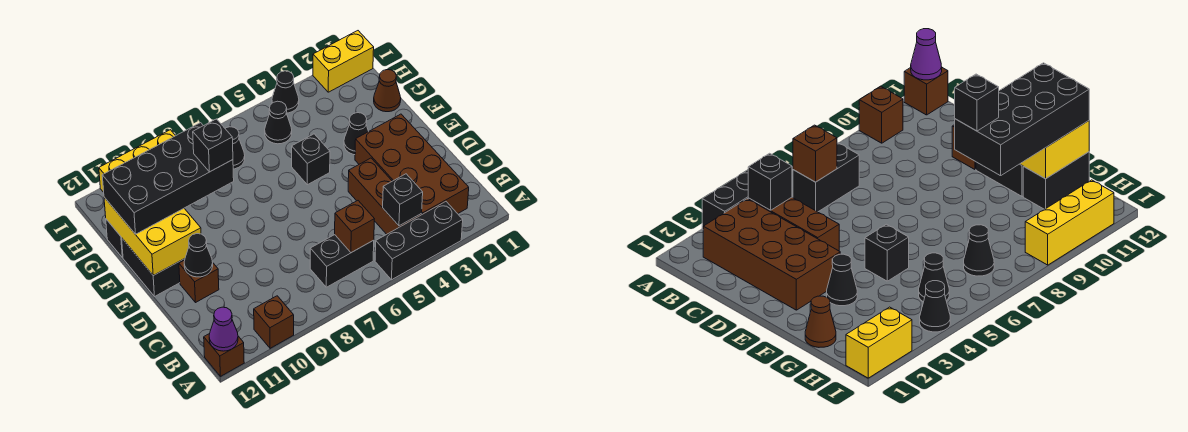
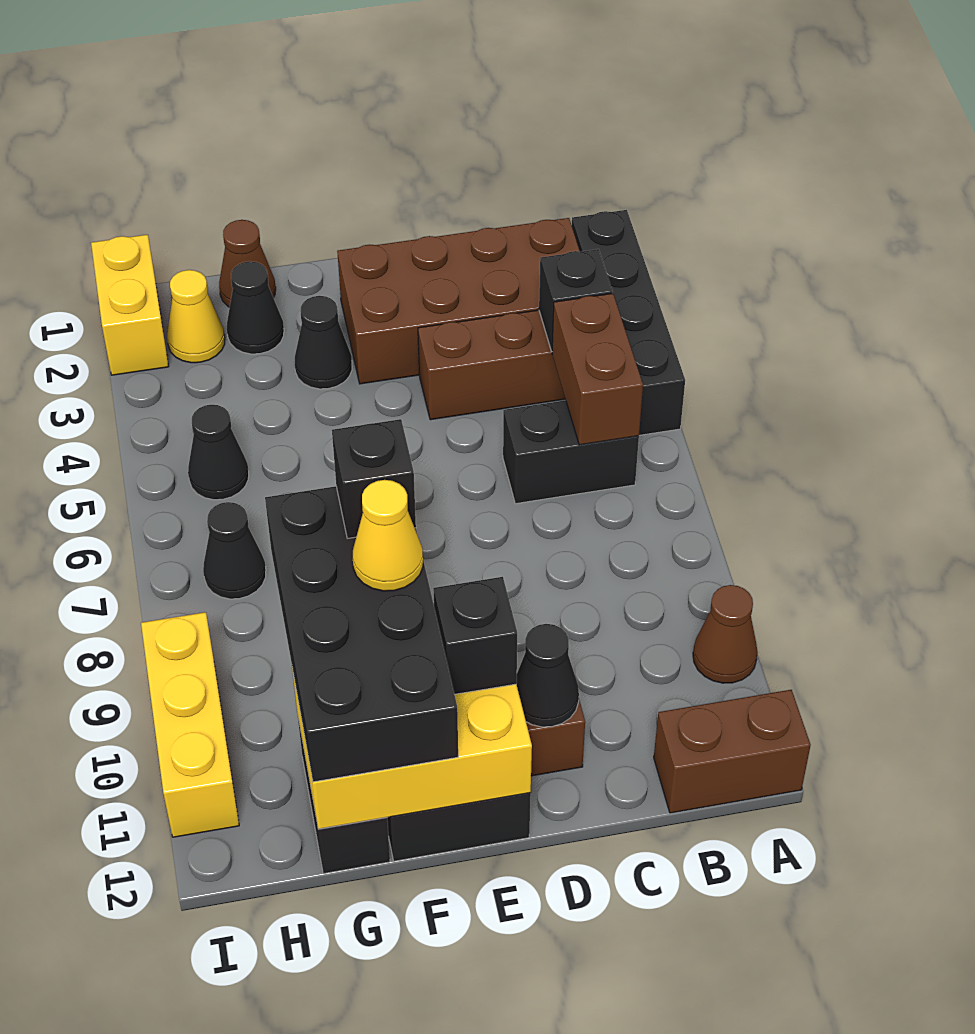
black brick A3:A5 level 1 -> black brick A2:A5 level 1
brown brick A10 level 1 -> brown cone A10 level 1
brown brick A12 level 1 -> brown brick A12:B12 level 1
purple cone A12 level 2 -> none
black brick B6:B7 level 1 -> black brick B6:C6 level 1
brown brick B6 level 2 -> brown brick B5:B6 level 2
black brick F5 level 1 -> black brick E11 level 3
none -> yellow cone F10 level 4
none -> yellow cone H2 level 1
black cone I4 level 1 -> black cone G2 level 1

